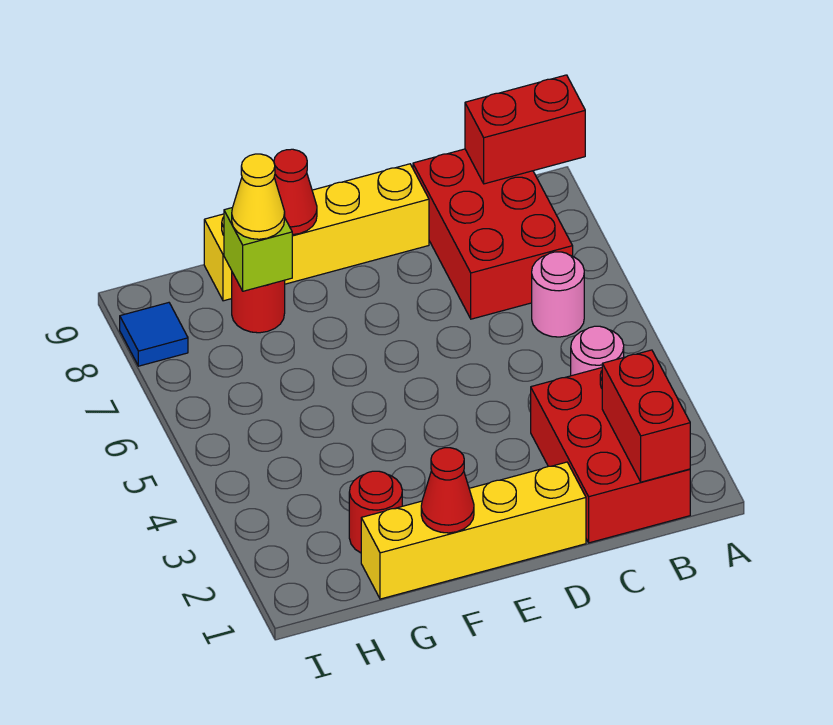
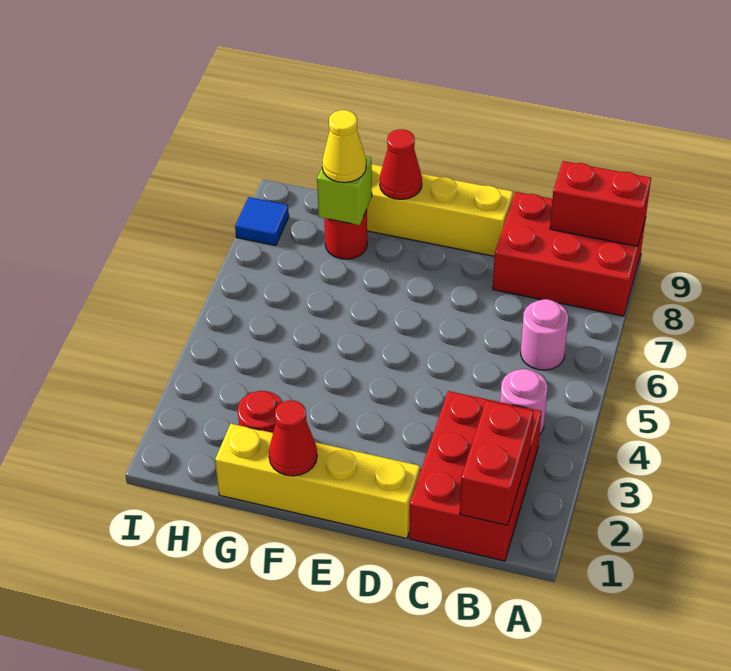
red brick B7:C9 level 1 -> red brick A8:C9 level 1

